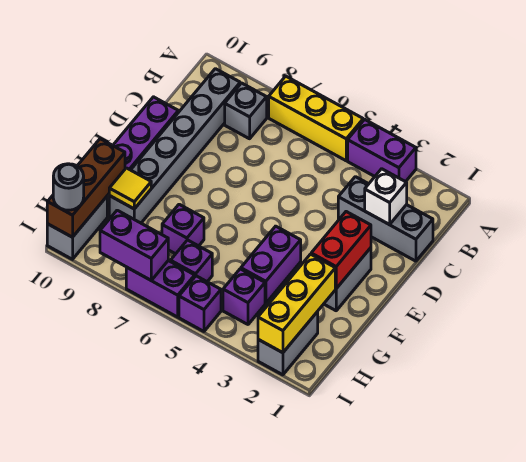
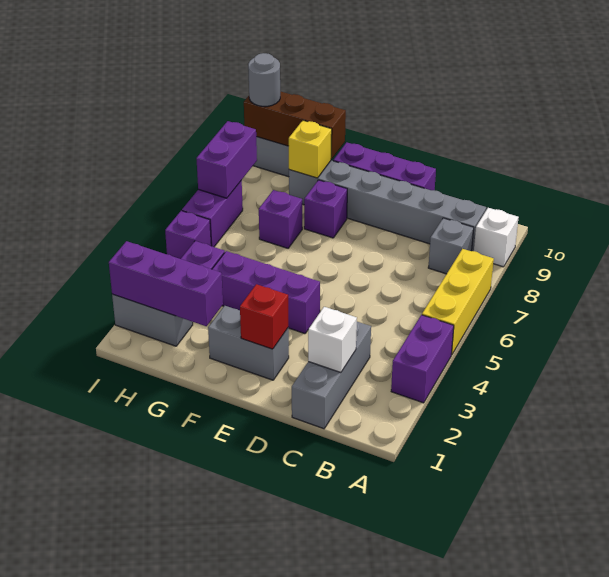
none -> white brick A9 level 1
red brick E2:F2 level 2 -> red brick E2 level 2
purple brick F4:G4 level 1 -> purple brick E4:G4 level 1
yellow brick G2:I2 level 2 -> purple brick G2:I2 level 2
yellow tile G9 level 2 -> yellow brick G9 level 2
purple brick H6 level 1 -> purple brick F8 level 1

